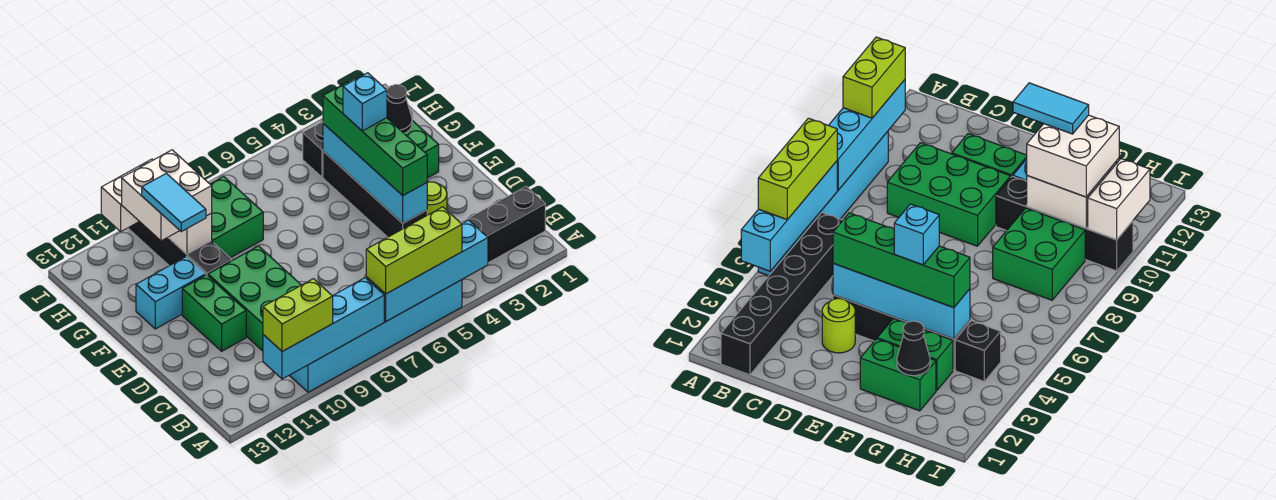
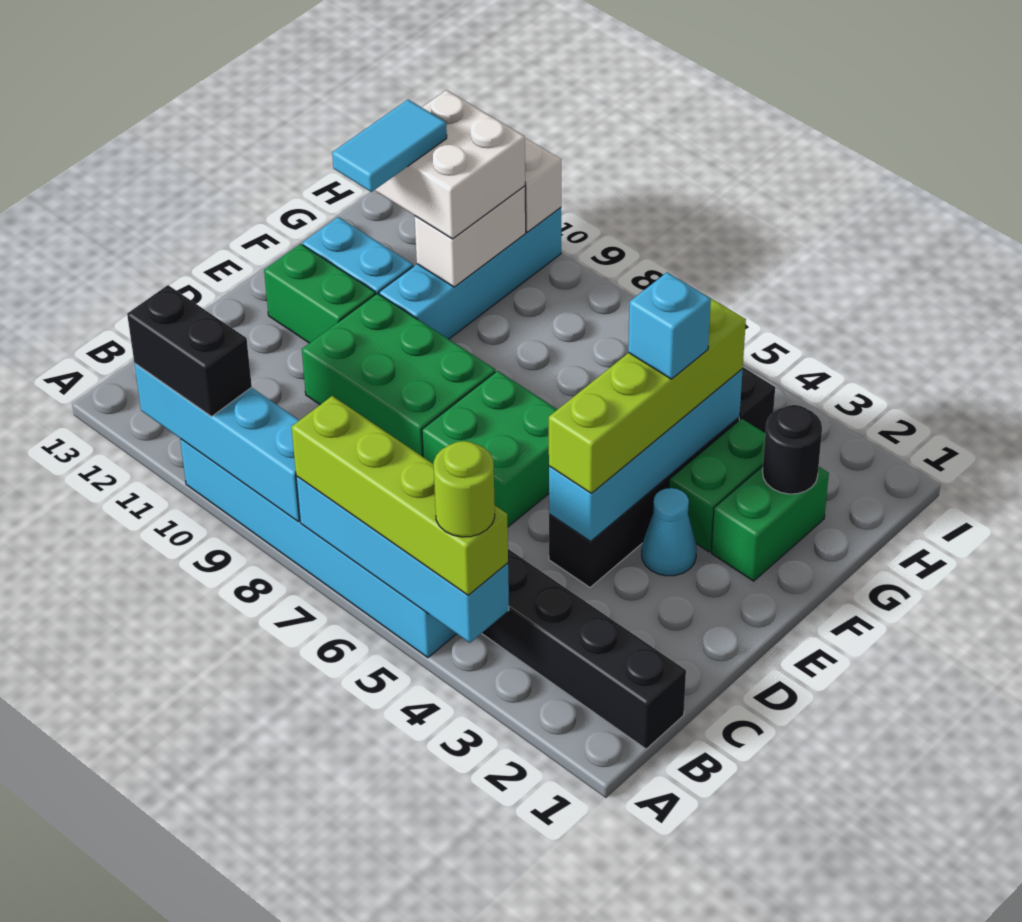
lime brick A5:A7 level 3 -> lime brick A4:A7 level 3
lime brick A10:A11 level 3 -> black brick A10:A11 level 3
green brick C9:E10 level 1 -> green brick D8:E10 level 1
lime round brick D3 level 1 -> lime round brick A4 level 4
green brick D4:G4 level 3 -> lime brick D4:G4 level 3
green brick D11:E11 level 1 -> green brick E11:E12 level 1
none -> cyan cone E3 level 1
black brick F10:I10 level 1 -> cyan brick F10:I10 level 1
black cone G2 level 2 -> black round brick G2 level 2
green brick G8:H9 level 1 -> green brick D6:E7 level 1

